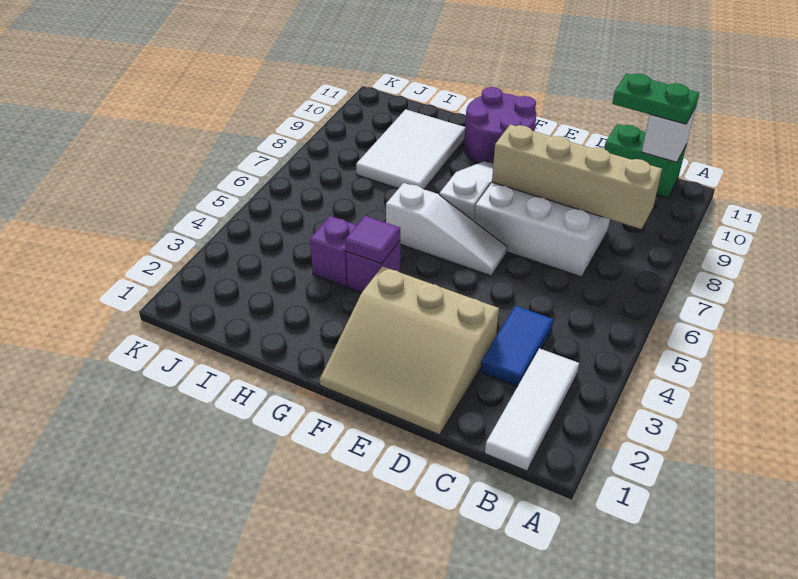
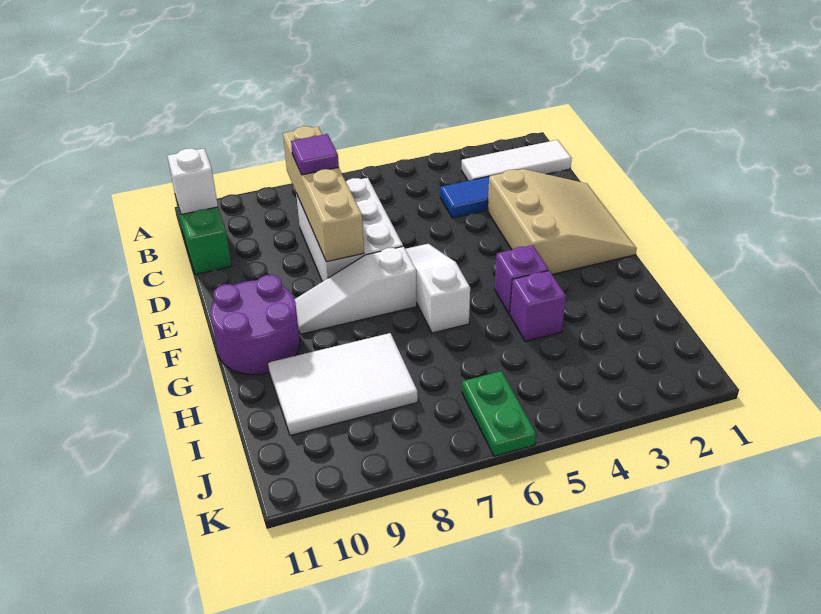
green plate B11:C11 level 3 -> green plate J6:K6 level 1
purple tile G4 level 2 -> purple tile C8 level 3

